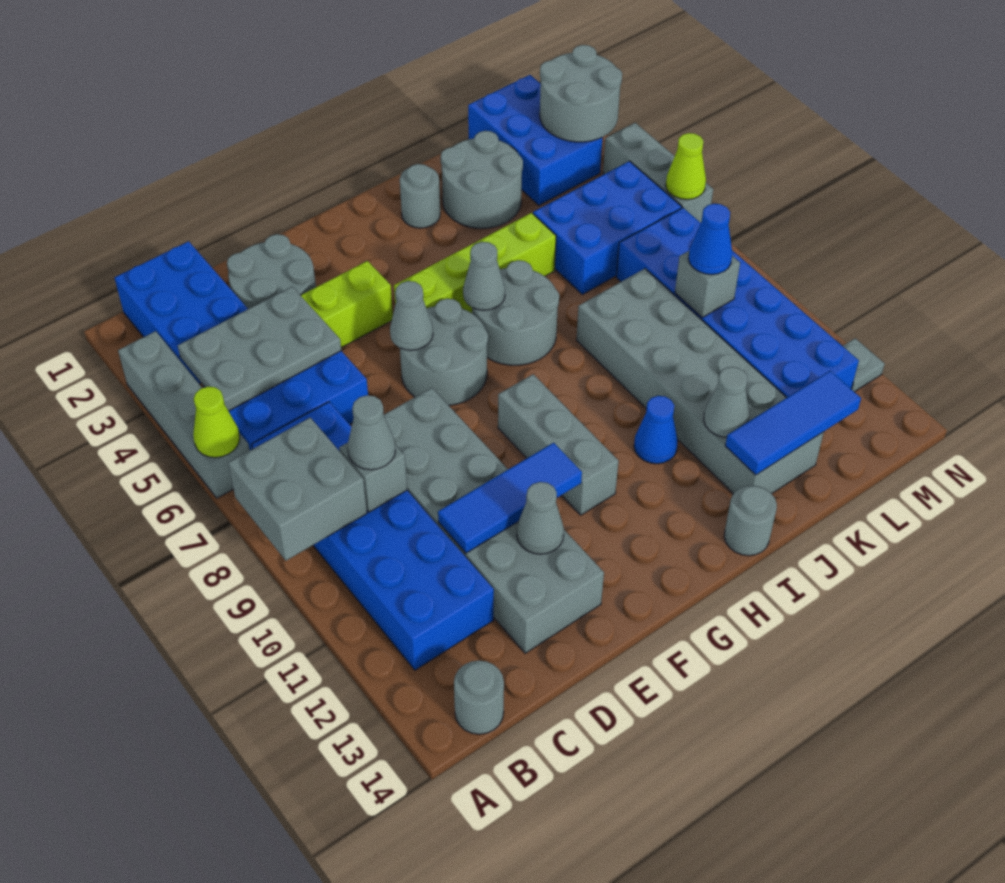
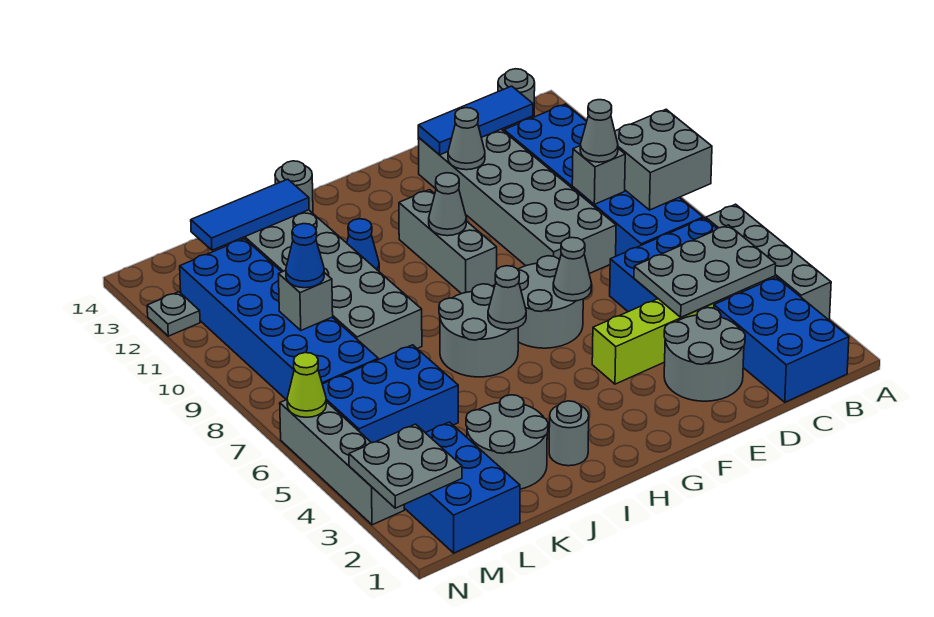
lime cone A6 level 2 -> none
blue tile D11:F11 level 2 -> blue tile C13:E13 level 2
lime brick G5:J5 level 1 -> none
grey cone J12 level 2 -> grey cone G10 level 2
grey round brick M2:N3 level 2 -> grey plate M2:N3 level 2
grey brick N4:N6 level 1 -> grey brick N3:N6 level 1

